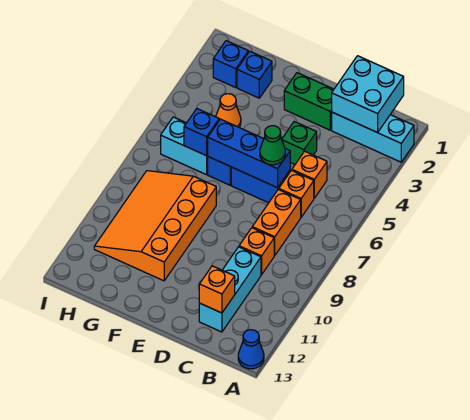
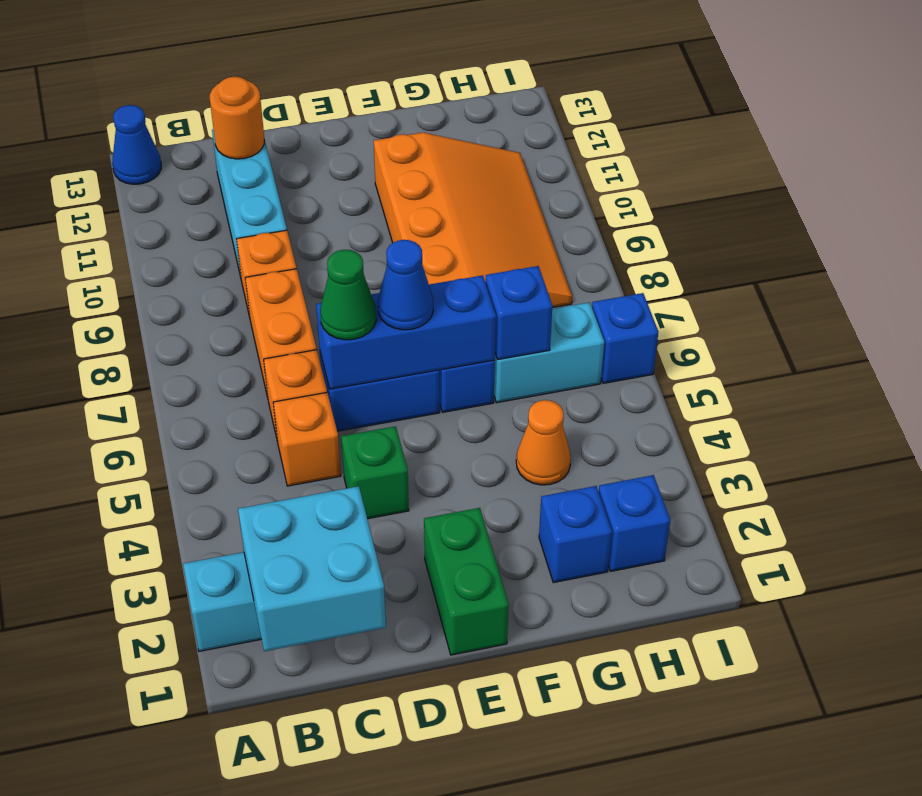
orange brick C12 level 2 -> orange round brick C12 level 2
green brick D2:E2 level 1 -> green brick E1:E2 level 1
none -> blue cone E6 level 3
none -> blue brick I6 level 1

